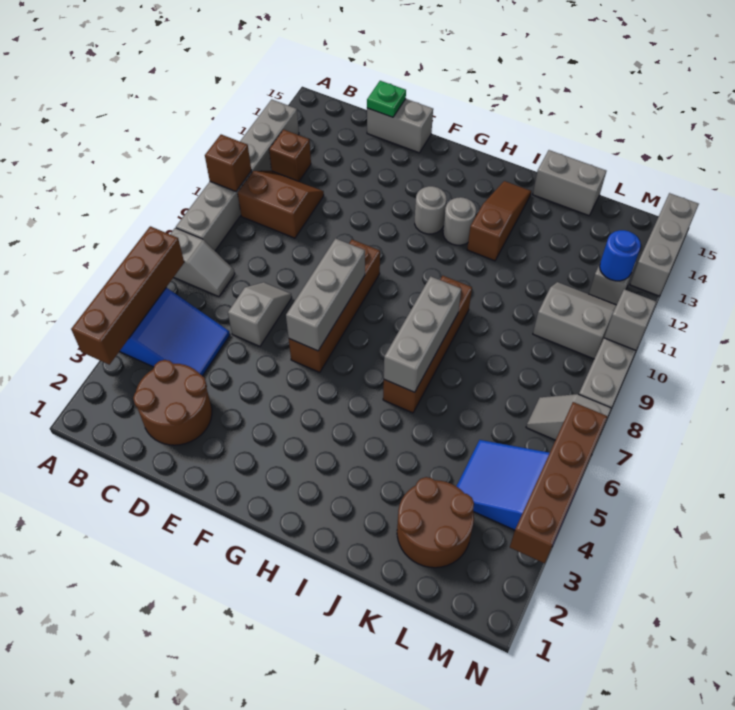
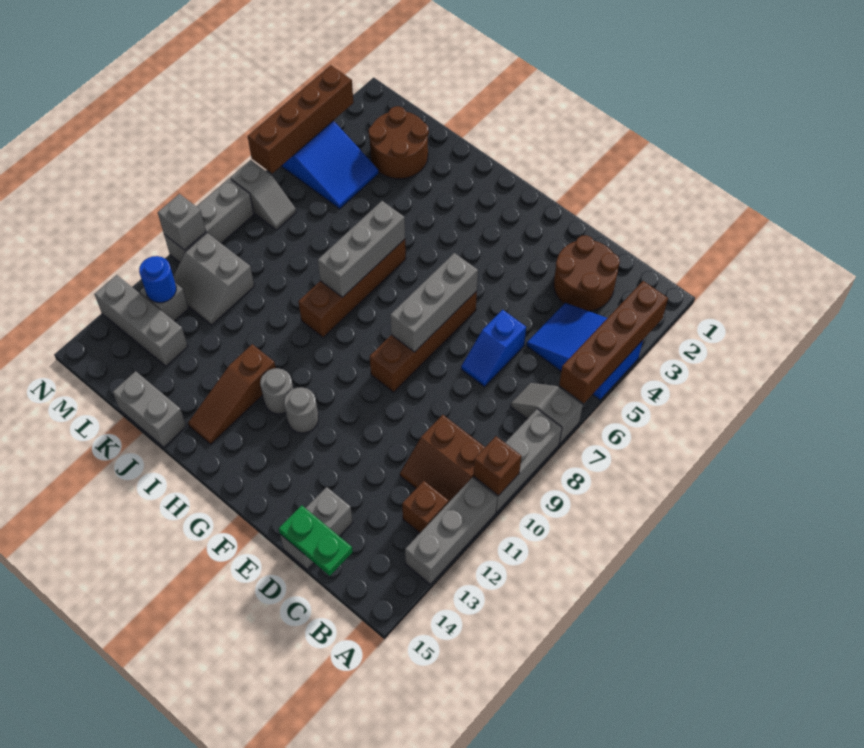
grey slope D6:D7 level 1 top 6 -> blue slope D6:D7 level 1 top 6
grey brick D15:E15 level 1 -> grey brick D14:D15 level 1
green plate D15 level 2 -> green plate C15:D15 level 2
grey brick N13:N15 level 1 -> grey brick L13:N13 level 1

